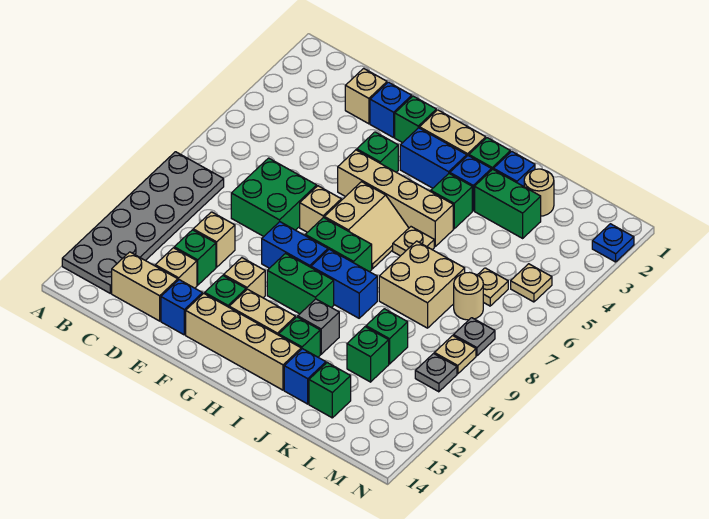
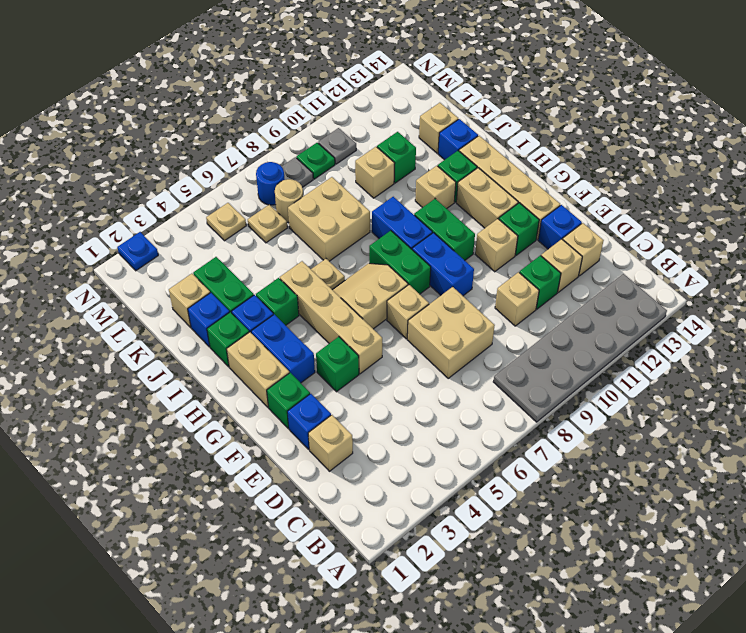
tan brick C13:D13 level 1 -> tan brick D13 level 1
green brick D7:E8 level 1 -> tan brick D7:E8 level 1
grey brick I11 level 1 -> tan brick I11 level 1
tan round brick K2 level 1 -> tan brick K2 level 1
green brick K10 level 1 -> tan brick K10 level 1
green brick K13 level 1 -> tan brick K13 level 1
none -> blue round brick M7 level 1
tan plate M9 level 1 -> green plate M9 level 1

